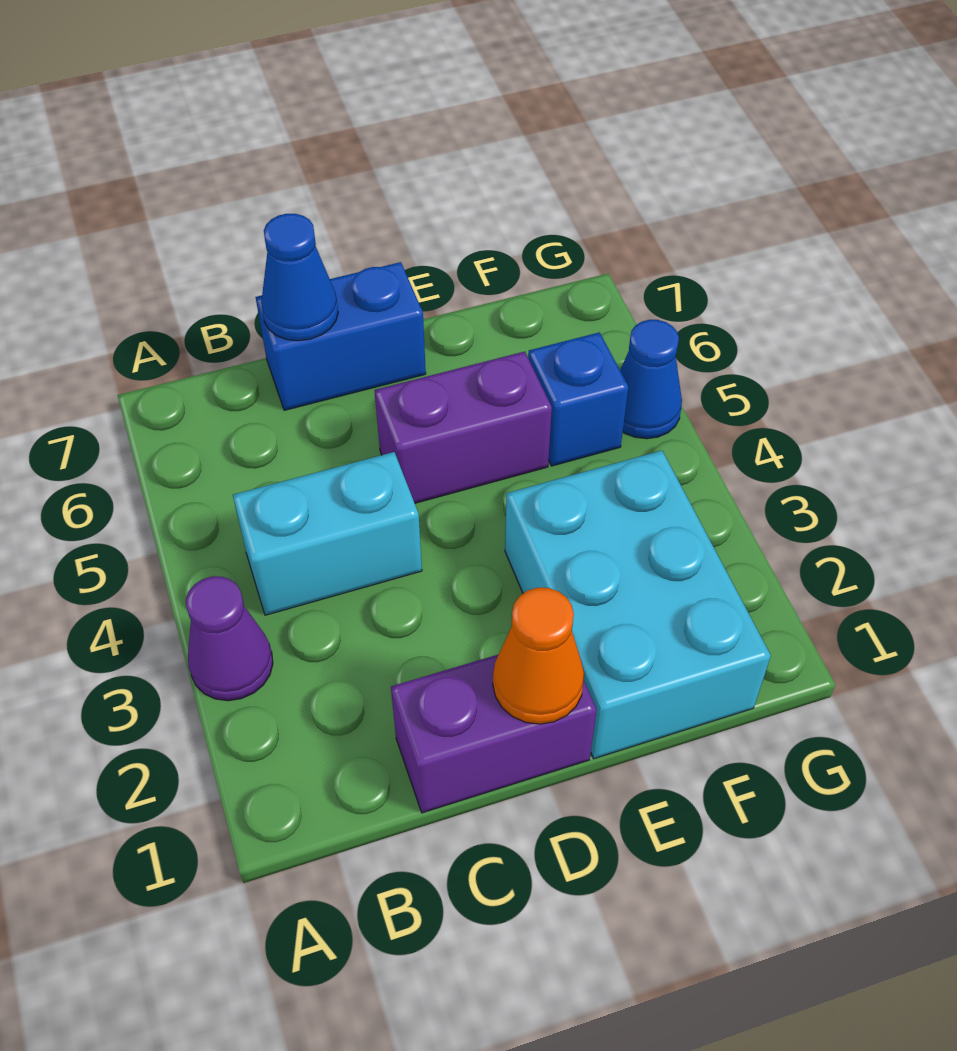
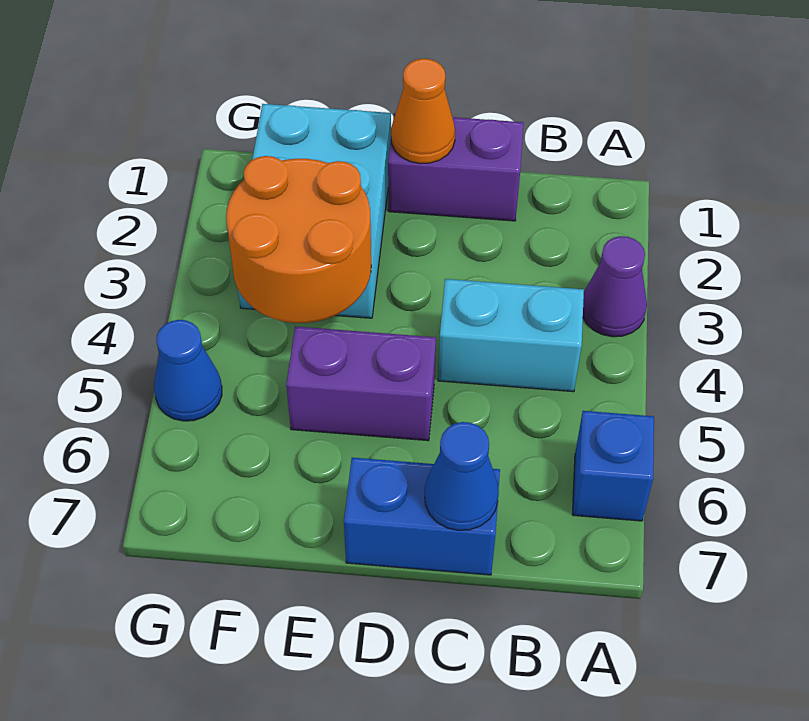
none -> orange round brick E3:F4 level 2
blue brick F5 level 1 -> blue brick A6 level 1

